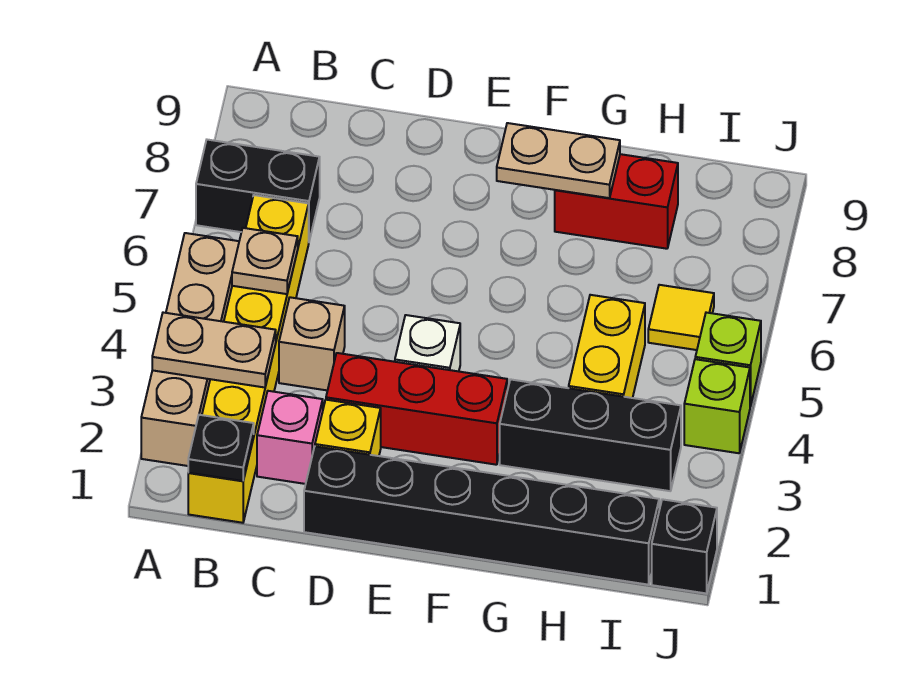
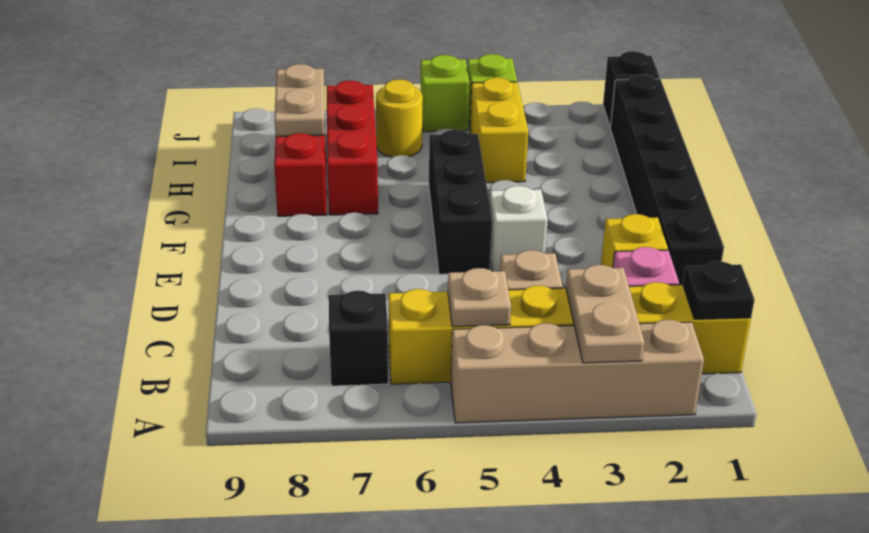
black brick A7:B7 level 1 -> black brick B7 level 1
red brick D3:F3 level 1 -> red brick G7:I7 level 1
tan plate F8:G8 level 2 -> tan plate H8:I8 level 2
black brick G3:I3 level 1 -> black brick E5:G5 level 1
yellow brick H4:H5 level 1 -> yellow brick H4:I4 level 1
yellow tile I6 level 1 -> yellow round brick I6 level 1

